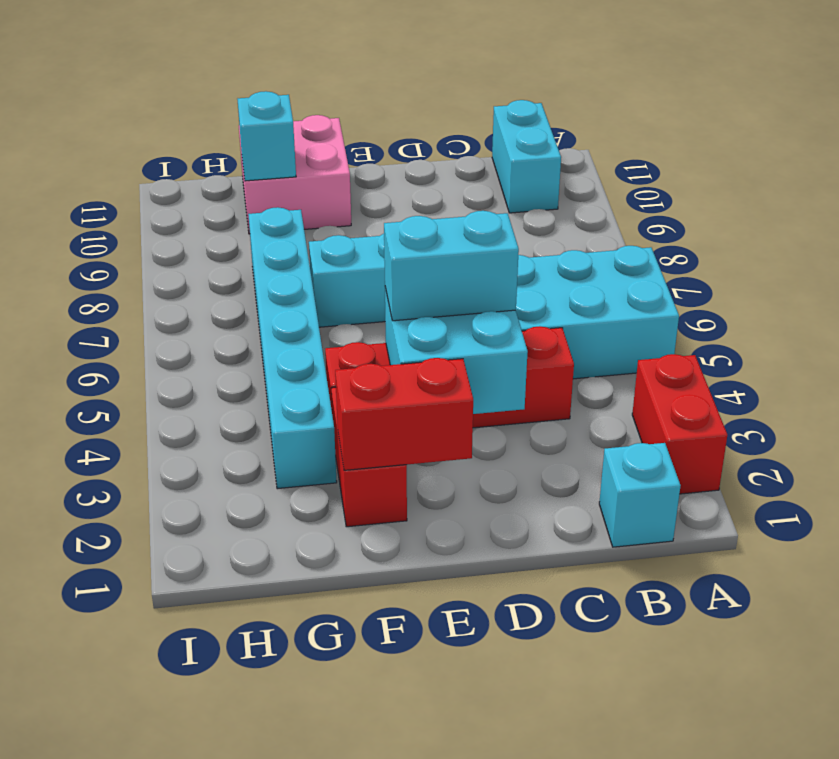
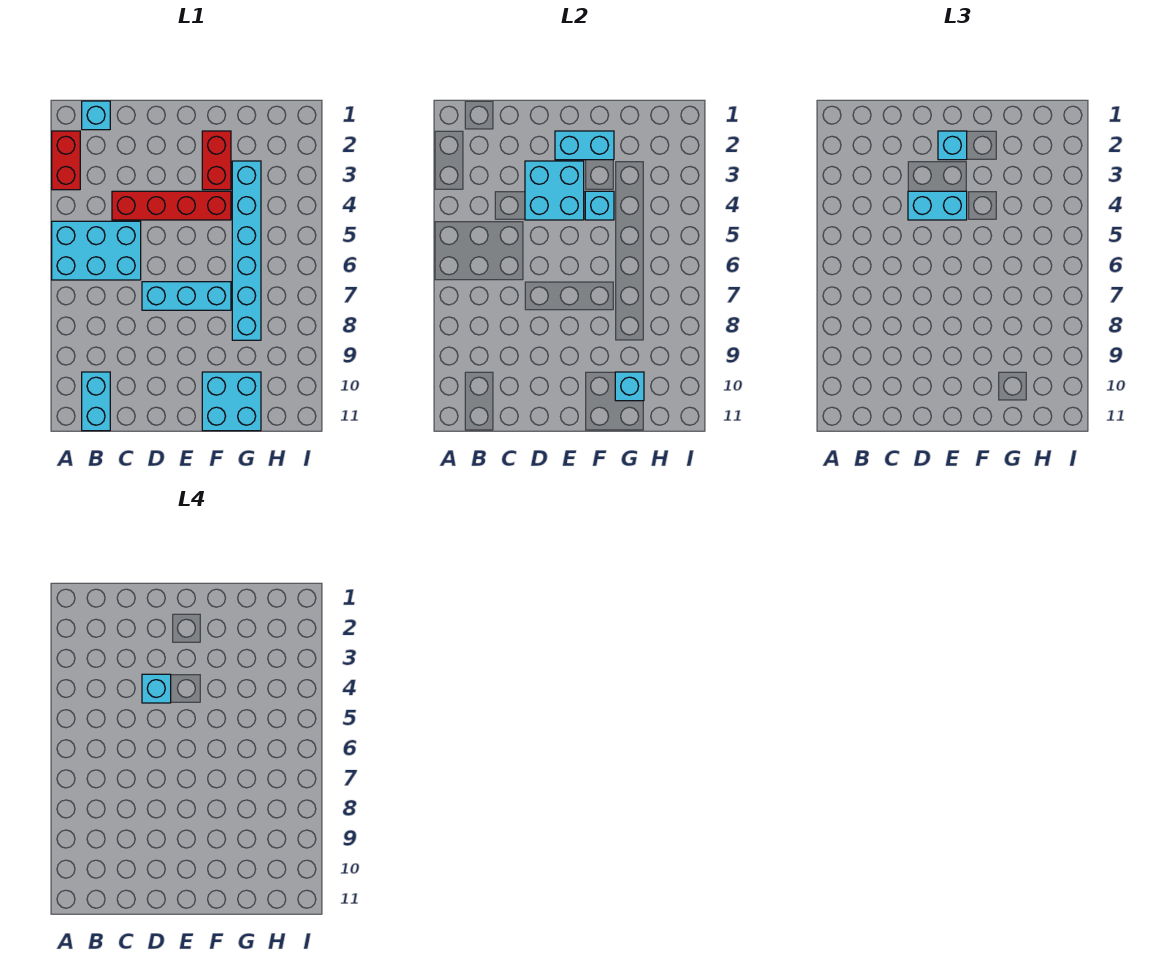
none -> cyan brick D4 level 4
red brick E2:F2 level 2 -> cyan brick E2:F2 level 2
none -> cyan brick E2 level 3
none -> cyan brick F4 level 2
pink brick F10:G11 level 1 -> cyan brick F10:G11 level 1

